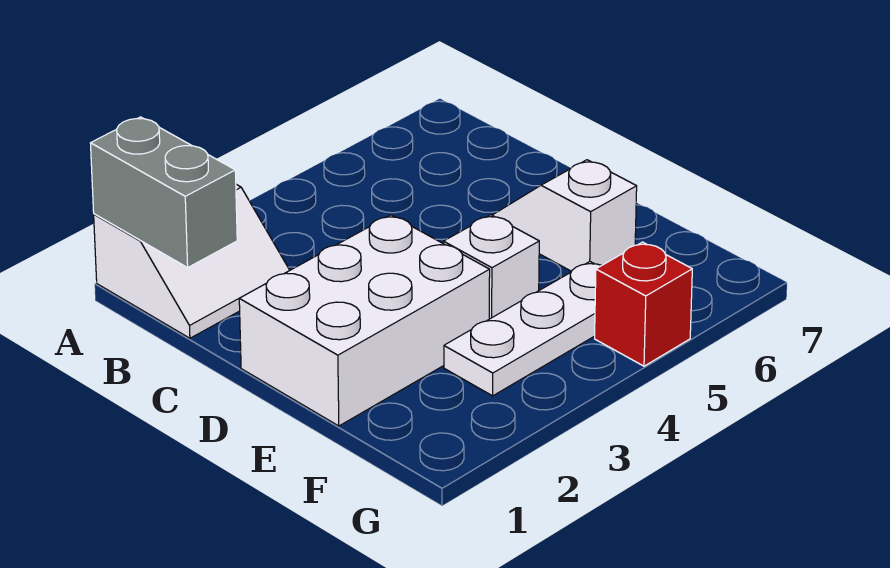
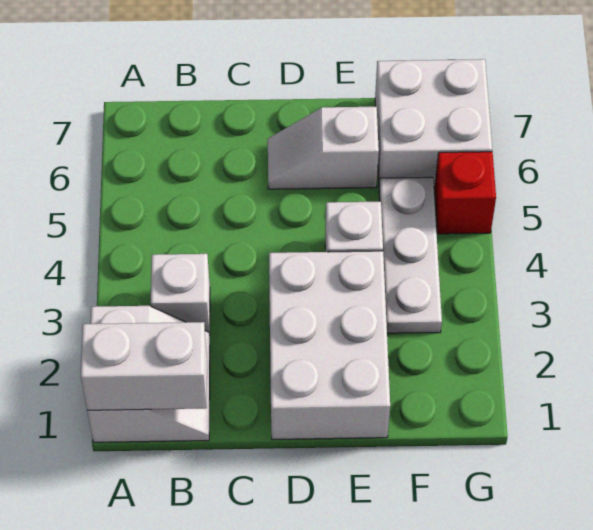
grey brick A1:B1 level 2 -> white brick A1:B1 level 2
none -> white brick B3 level 1
none -> white brick F6:G7 level 1

